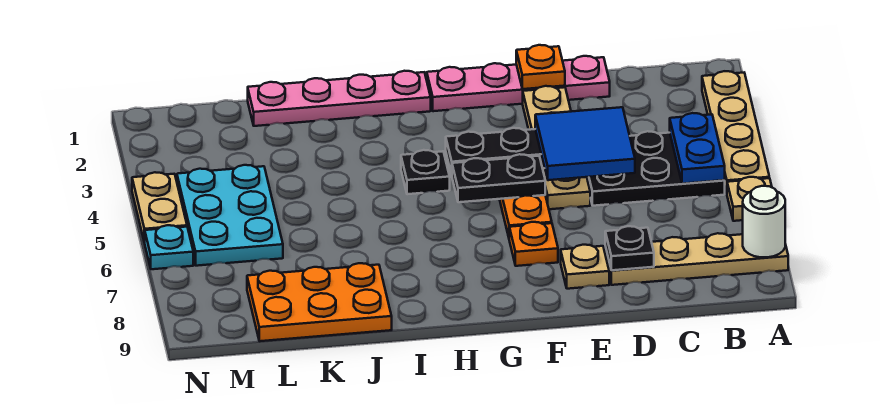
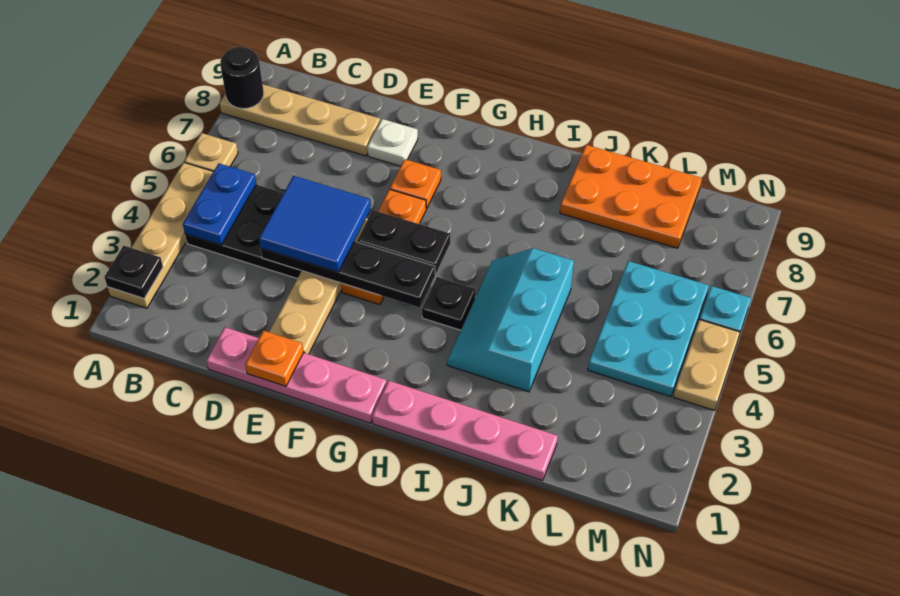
white round brick A8 level 2 -> black round brick A8 level 2
black plate D8 level 2 -> black plate A2 level 2
tan plate E8 level 1 -> white plate E8 level 1
none -> cyan slope I3:J5 level 1 top J

